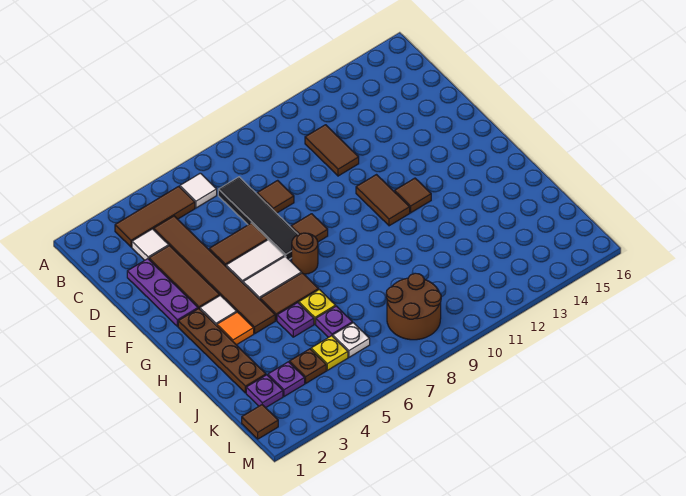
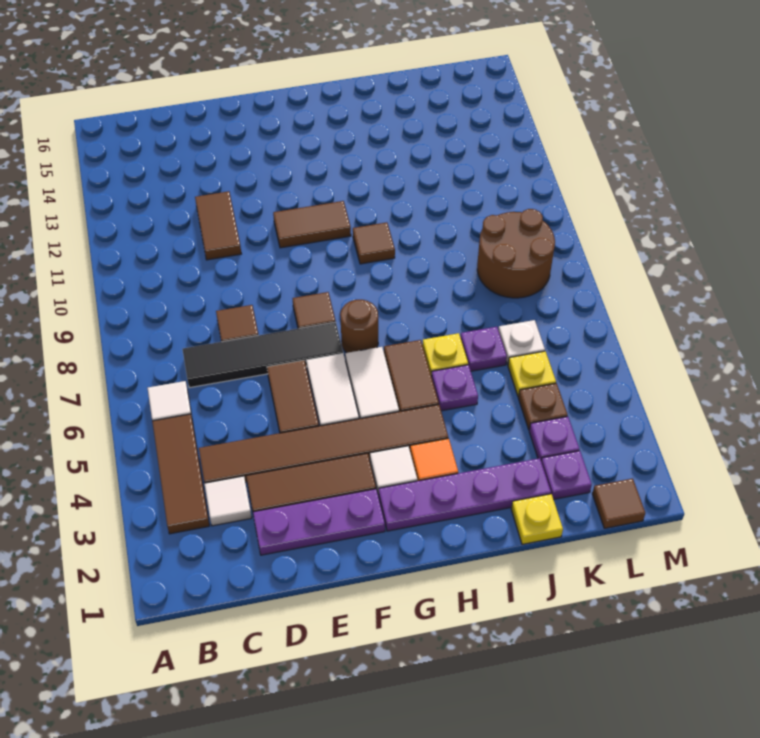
brown tile C11:D11 level 1 -> brown tile D11:D12 level 1
brown plate G2:J2 level 1 -> purple plate G2:J2 level 1
brown tile G12 level 1 -> brown tile H10 level 1
none -> yellow plate J1 level 1

